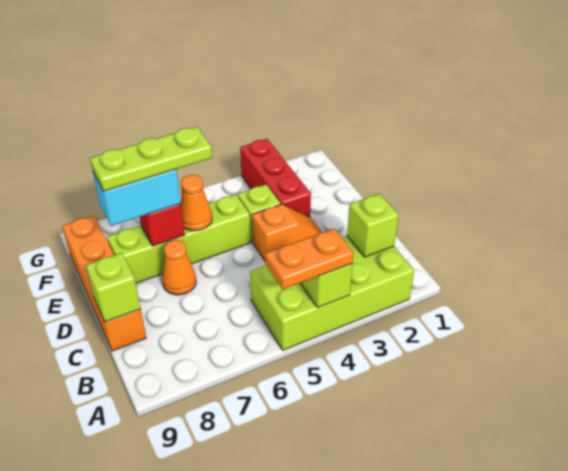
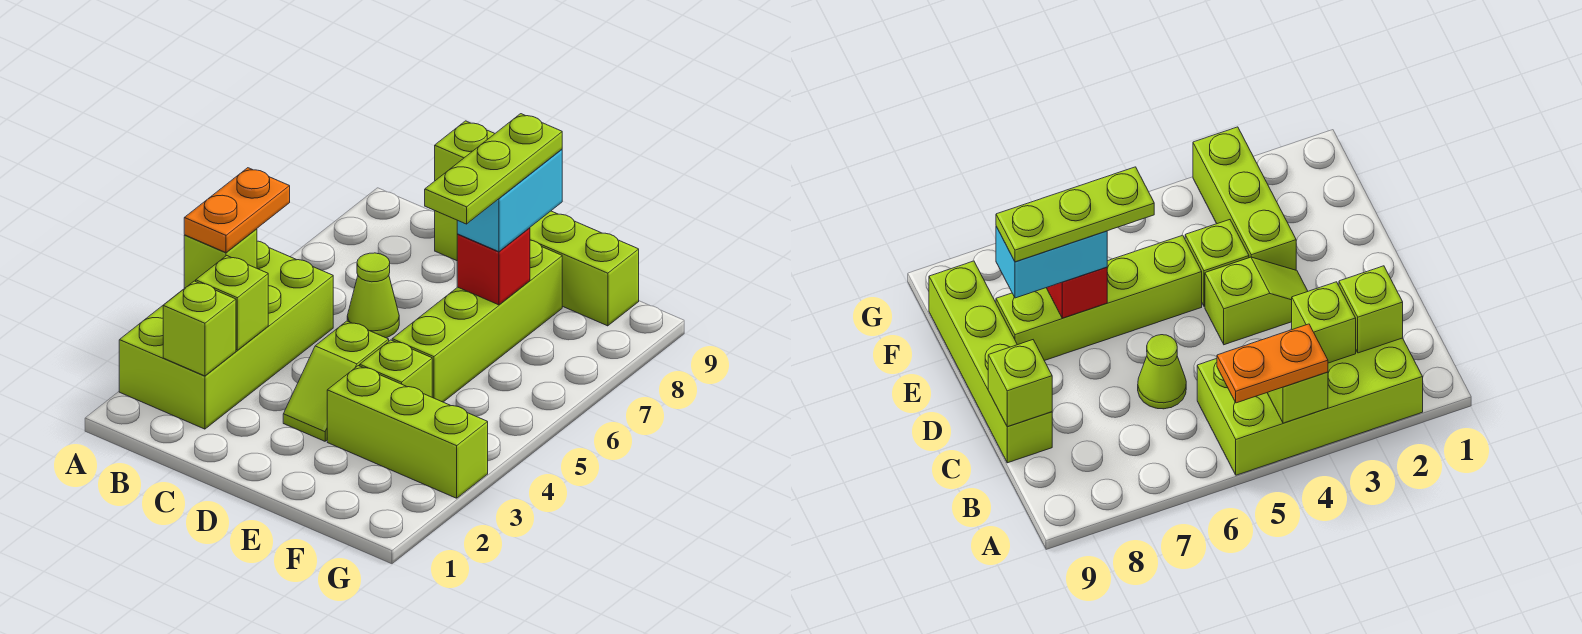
none -> lime brick B3 level 2
none -> lime cone C6 level 1
orange brick C9:F9 level 1 -> lime brick C9:F9 level 1
orange slope D3:D4 level 1 top 4 -> lime slope D3:D4 level 1 top 4
orange cone D7 level 1 -> none
red brick E3:G3 level 1 -> lime brick E3:G3 level 1
orange cone E6 level 2 -> none

